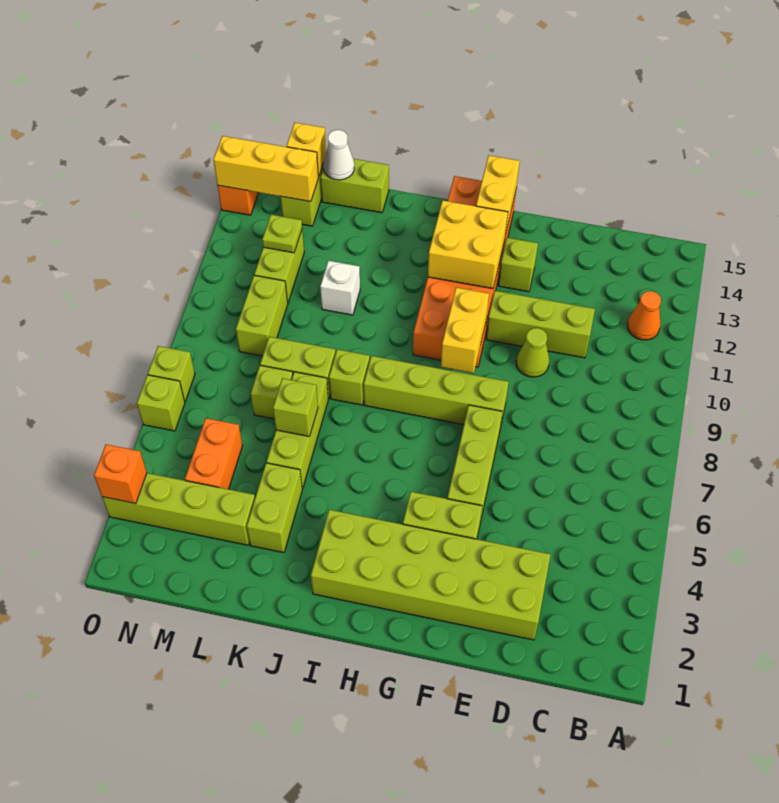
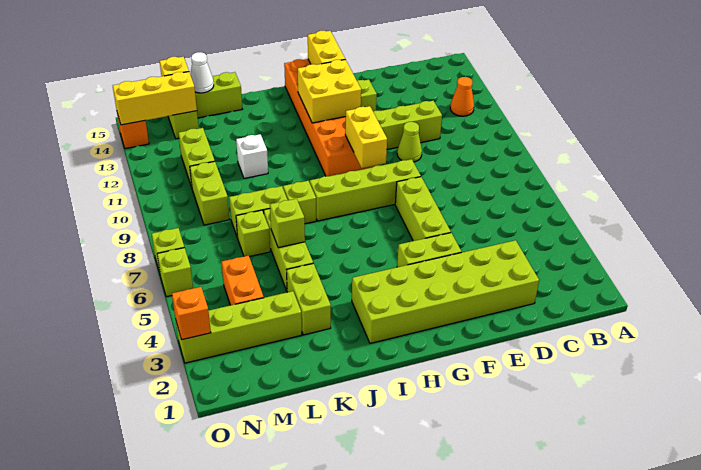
lime plate M12 level 2 -> none

